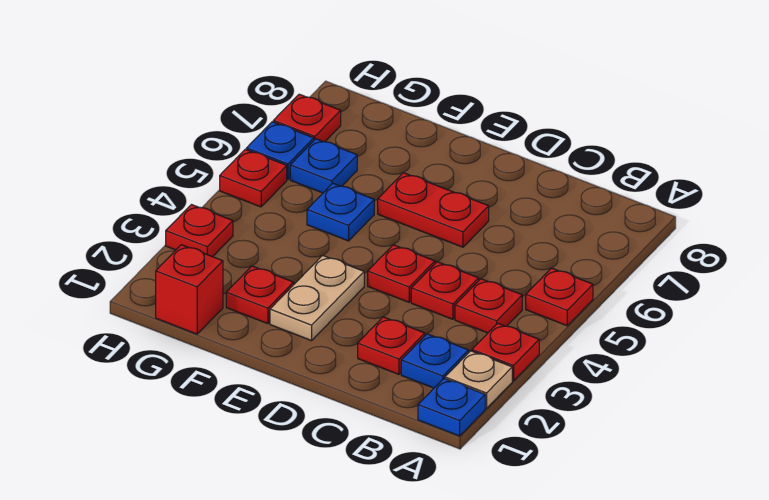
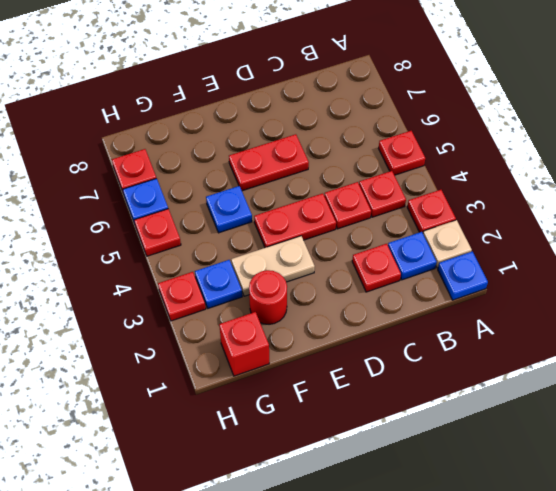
red plate D4 level 1 -> red plate D4:E4 level 1
tan plate E2:E3 level 1 -> tan plate E3:F3 level 1
red plate F2 level 1 -> red round brick F2 level 1
blue plate G6 level 1 -> blue plate G3 level 1

